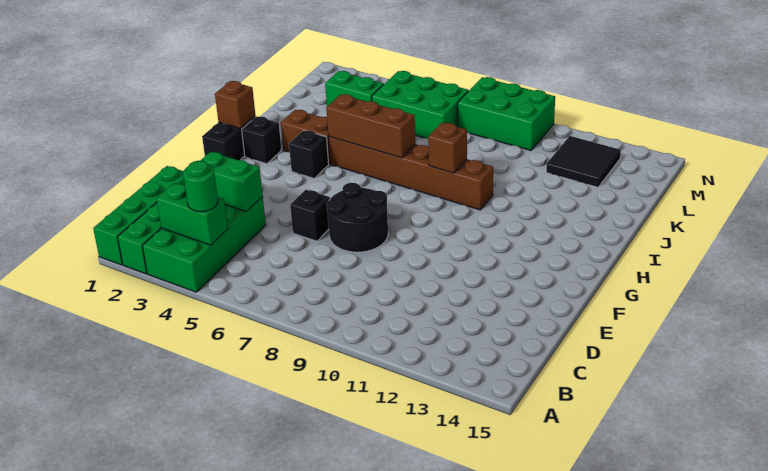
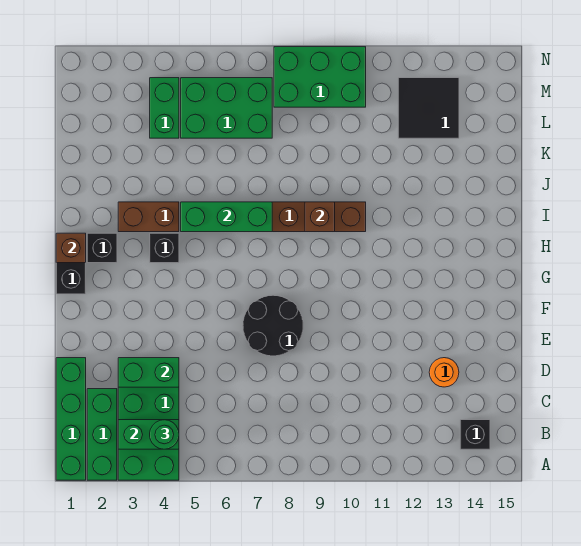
none -> orange round brick D13 level 1
black brick E6 level 1 -> black brick B14 level 1
brown brick I5:I7 level 2 -> green brick I5:I7 level 2
green brick L3:L4 level 1 -> green brick L4:M4 level 1

